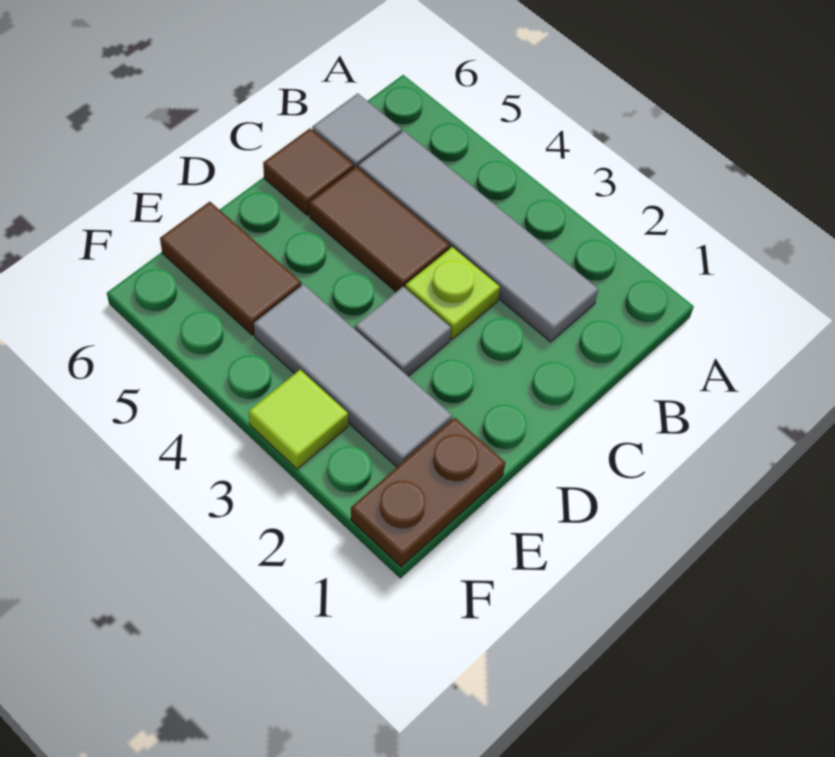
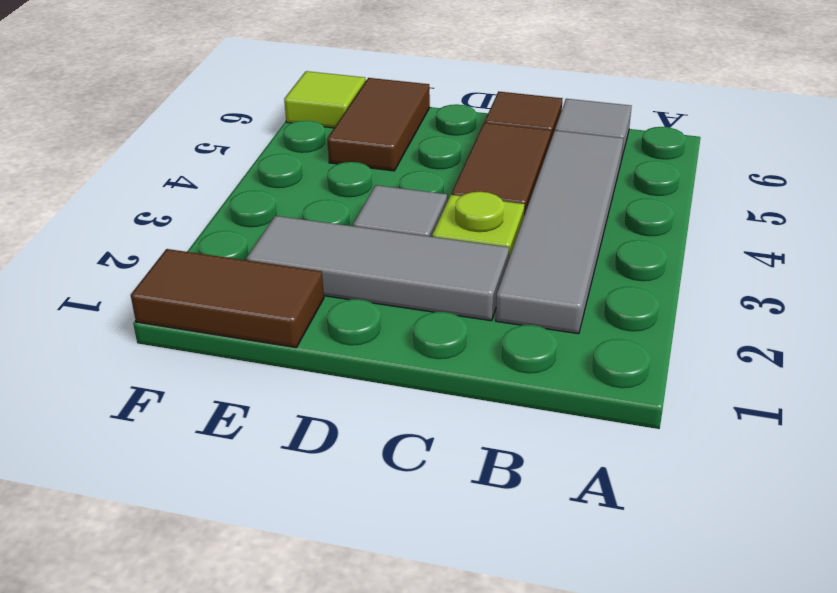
brown plate E1:F1 level 1 -> brown tile E1:F1 level 1
grey tile E2:E4 level 1 -> grey tile C2:E2 level 1
lime tile F3 level 1 -> lime tile F6 level 1

